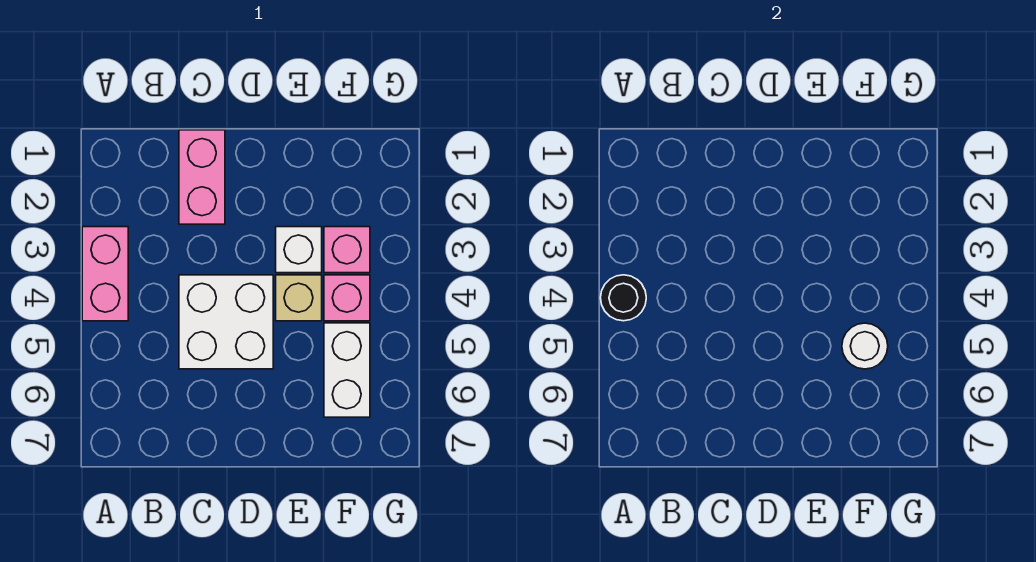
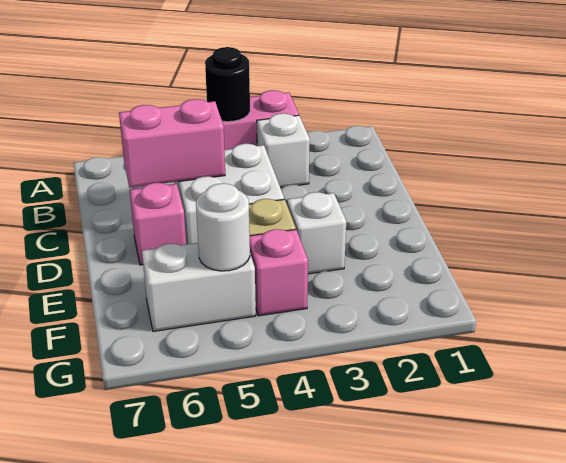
none -> white brick B3 level 1
pink brick C1:C2 level 1 -> pink brick C5:C6 level 2
pink brick F3 level 1 -> pink brick D6 level 1

